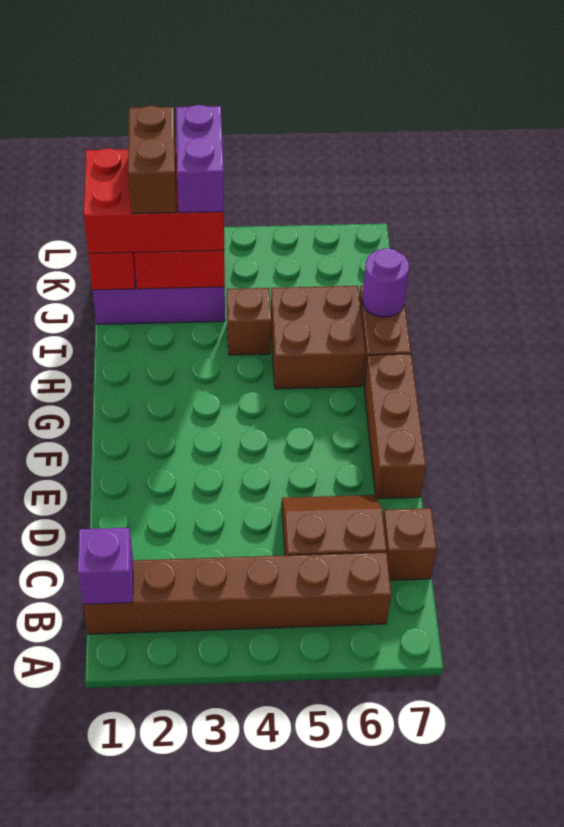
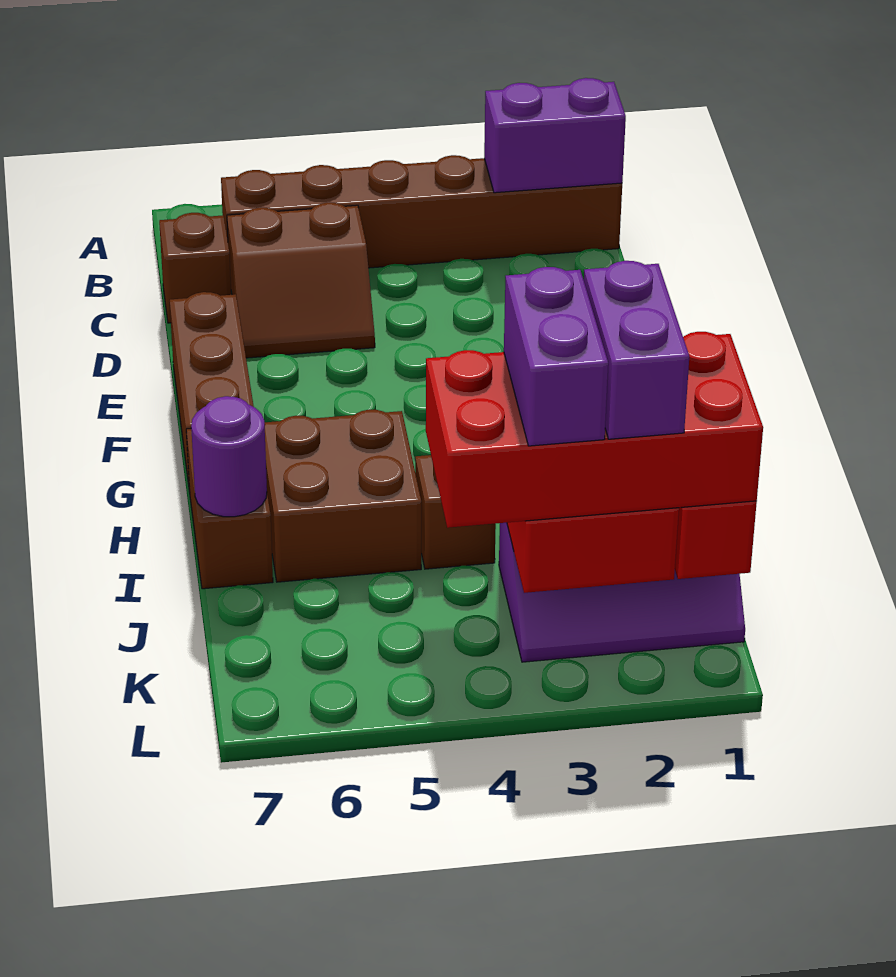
purple brick B1 level 2 -> purple brick B1:B2 level 2
red brick J1:K3 level 3 -> red brick J1:K4 level 3
brown brick J2:K2 level 4 -> purple brick J2:K2 level 4

